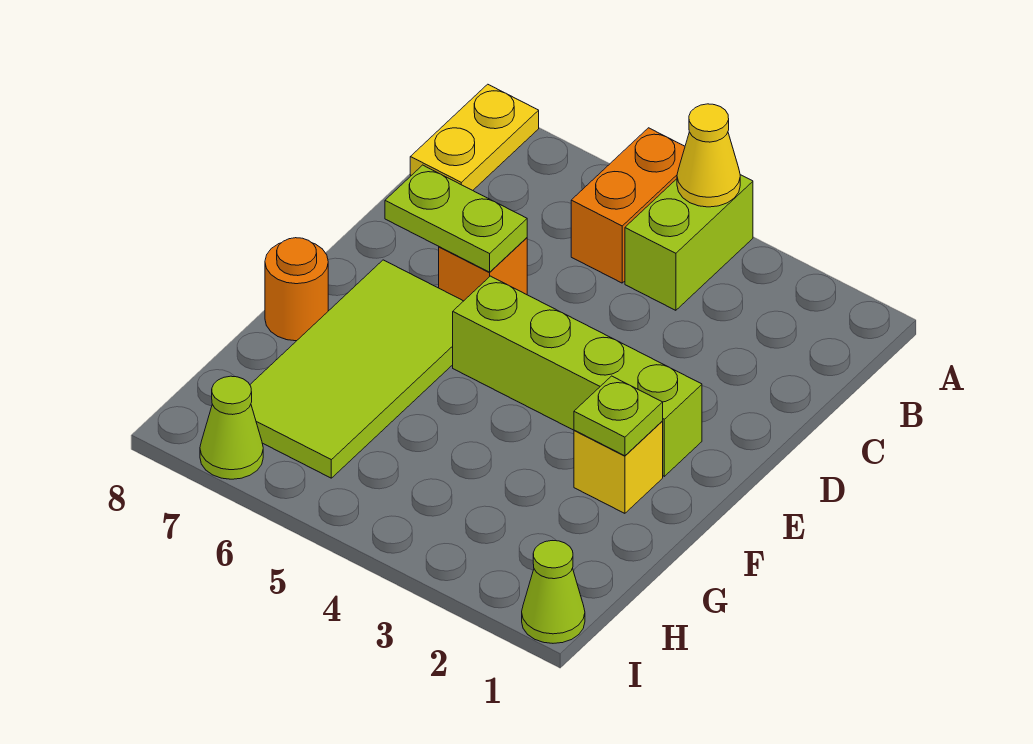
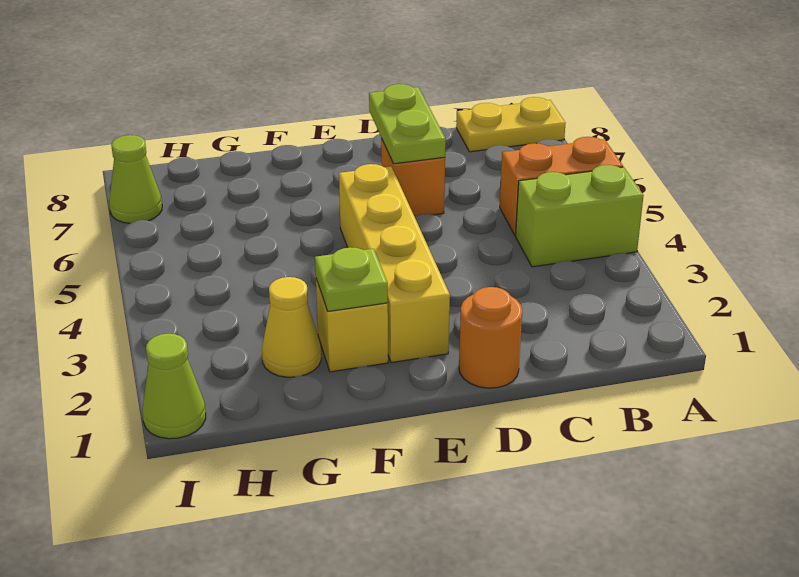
yellow cone A4 level 2 -> yellow cone G2 level 1
lime brick E2:E5 level 1 -> yellow brick E2:E5 level 1
lime tile E6:H7 level 1 -> none
orange round brick F8 level 1 -> orange round brick D1 level 1

